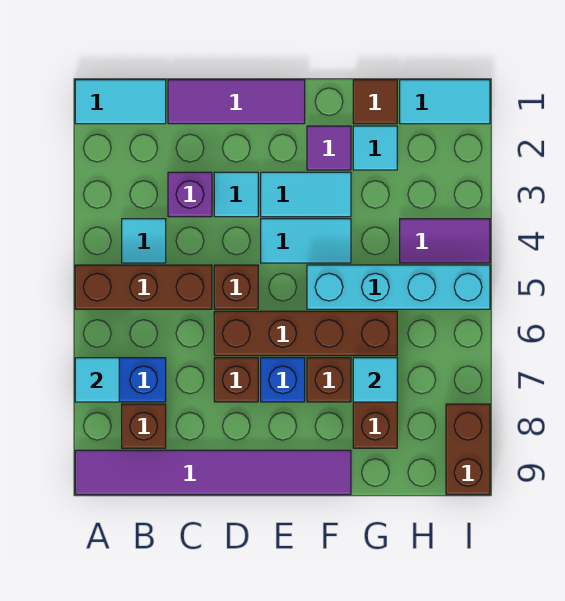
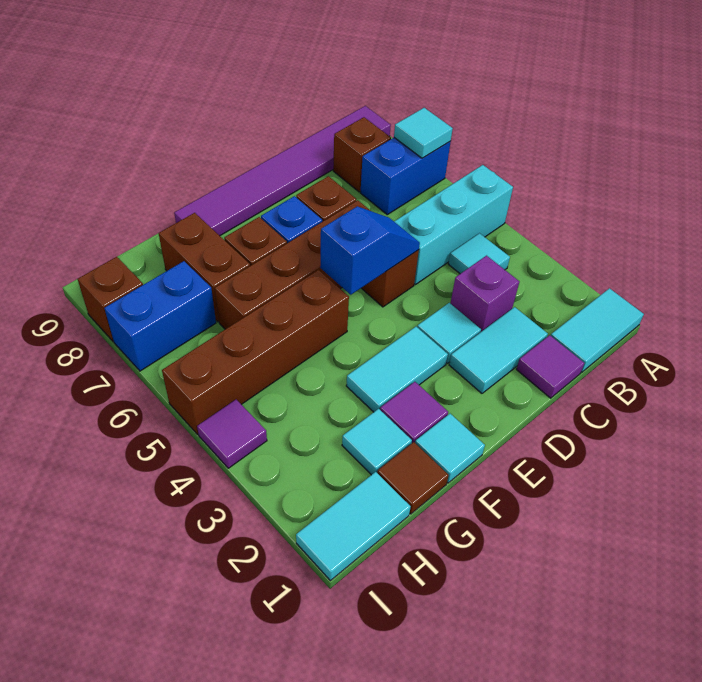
brown brick A5:C5 level 1 -> cyan brick A5:C5 level 1
purple tile C1:E1 level 1 -> purple tile C1 level 1
none -> blue slope D5:E5 level 2 top E
cyan tile E4:F4 level 1 -> cyan tile C2:D2 level 1
cyan brick F5:I5 level 1 -> brown brick F5:I5 level 1
cyan tile G7 level 2 -> cyan tile F1 level 1
purple tile H4:I4 level 1 -> purple tile I4 level 1
none -> blue brick H7:I7 level 1
brown brick I8:I9 level 1 -> brown brick I8 level 1

